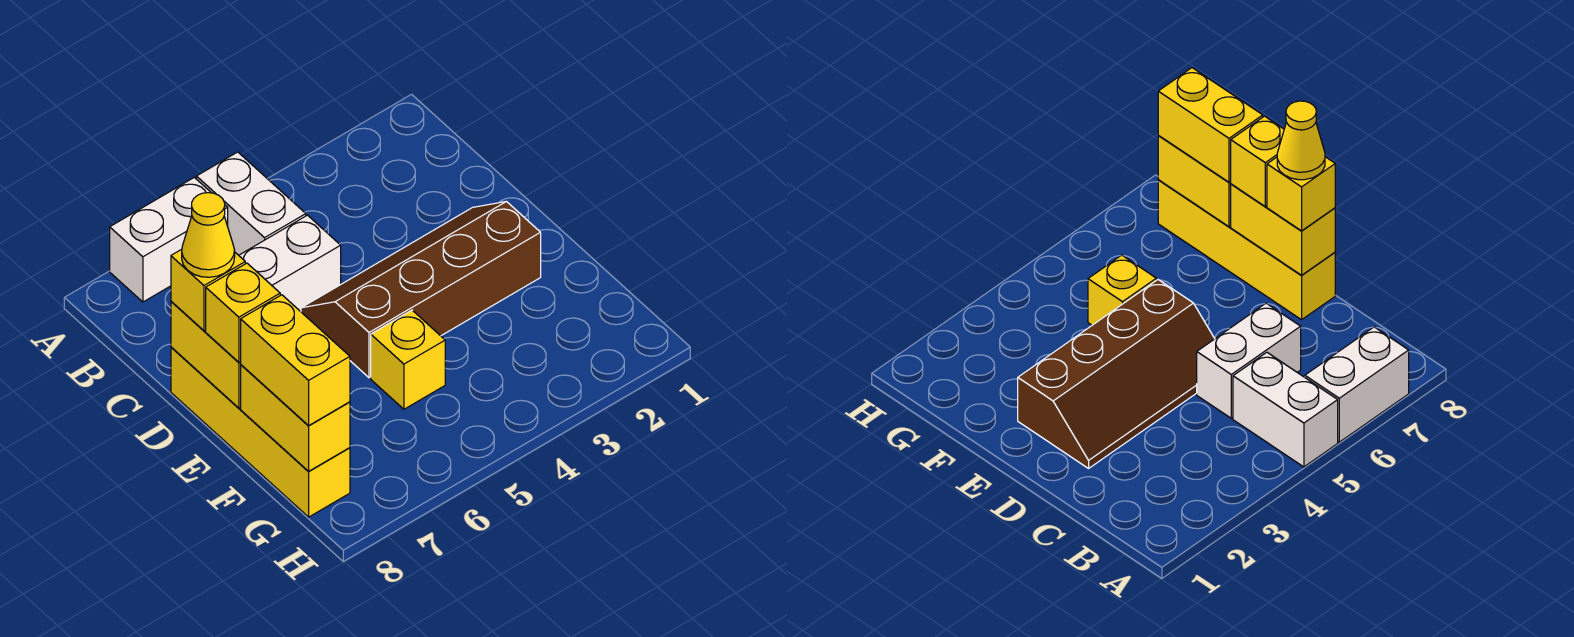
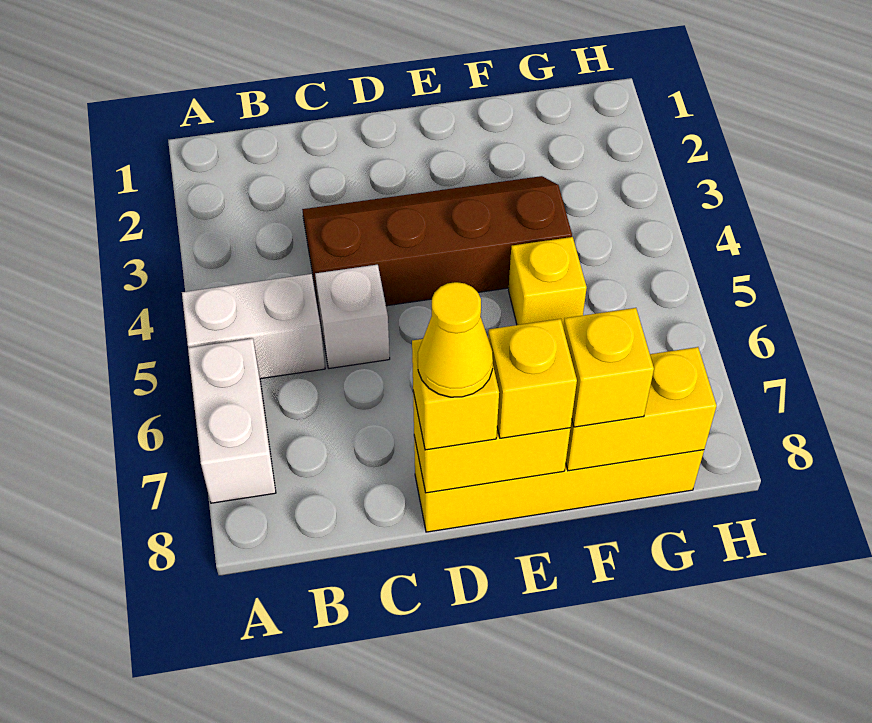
white brick C5:C6 level 1 -> white brick C5 level 1
brown slope D2:E5 level 1 top E -> brown slope C3:F4 level 1 top 4
yellow brick F8:G8 level 3 -> yellow brick F8 level 3

